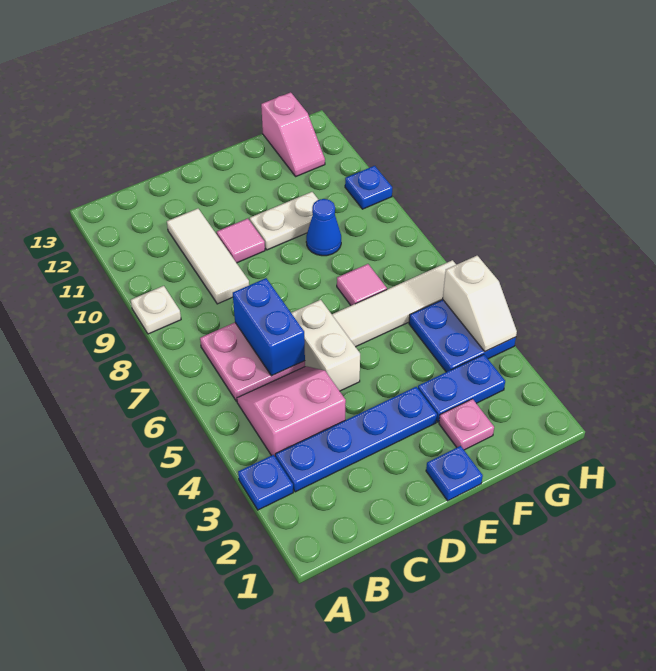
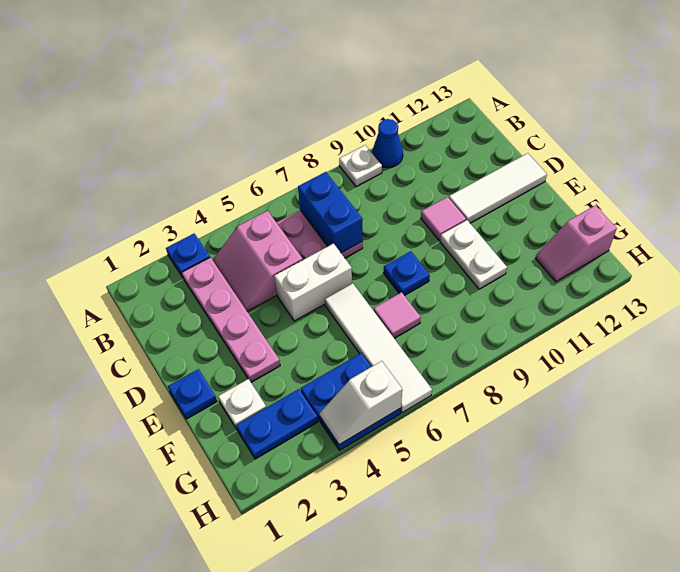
blue plate B3:E3 level 1 -> pink plate B3:E3 level 1
pink slope B4:C5 level 1 top 4 -> pink slope B4:C5 level 1 top 5
blue brick C6:C7 level 2 -> blue brick B7:C7 level 2
white tile C9:C11 level 1 -> white tile D11:D13 level 1
pink plate F2 level 1 -> white plate F2 level 1
blue plate F3:G3 level 1 -> blue plate G2:G3 level 1
blue cone F9 level 1 -> blue cone A10 level 1
blue plate H10 level 1 -> blue plate E8 level 1

